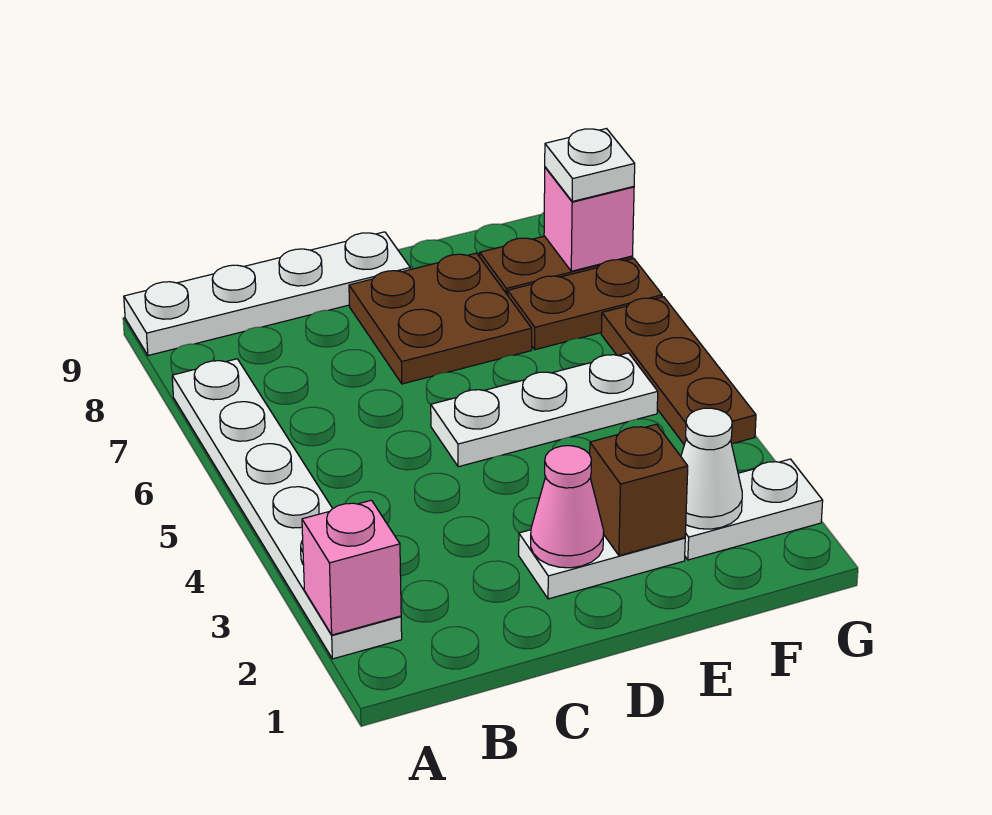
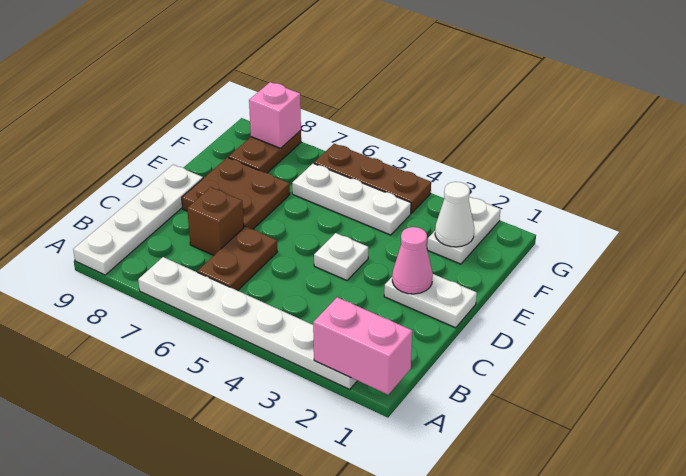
pink brick A2 level 2 -> pink brick A1:A2 level 2
white plate D2:E2 level 1 -> white plate D1:D2 level 1
white plate D5:F5 level 1 -> white plate F4:F6 level 1
brown brick E2 level 2 -> brown brick C7 level 1
brown plate F7:G7 level 1 -> brown plate B6:C6 level 1
white plate G8 level 3 -> white plate D4 level 1

